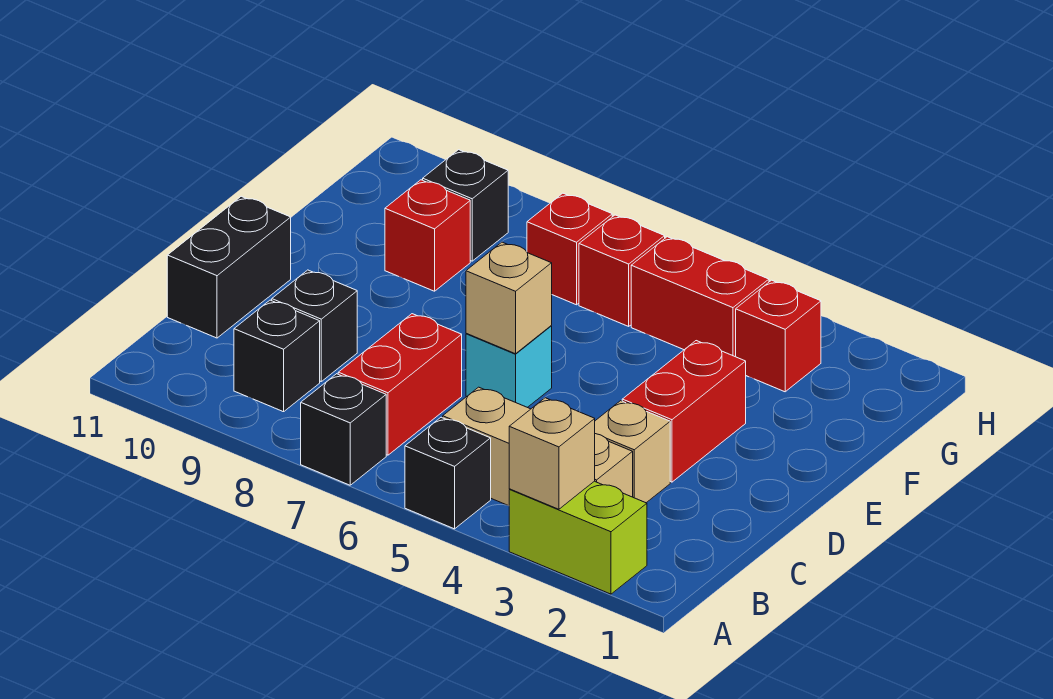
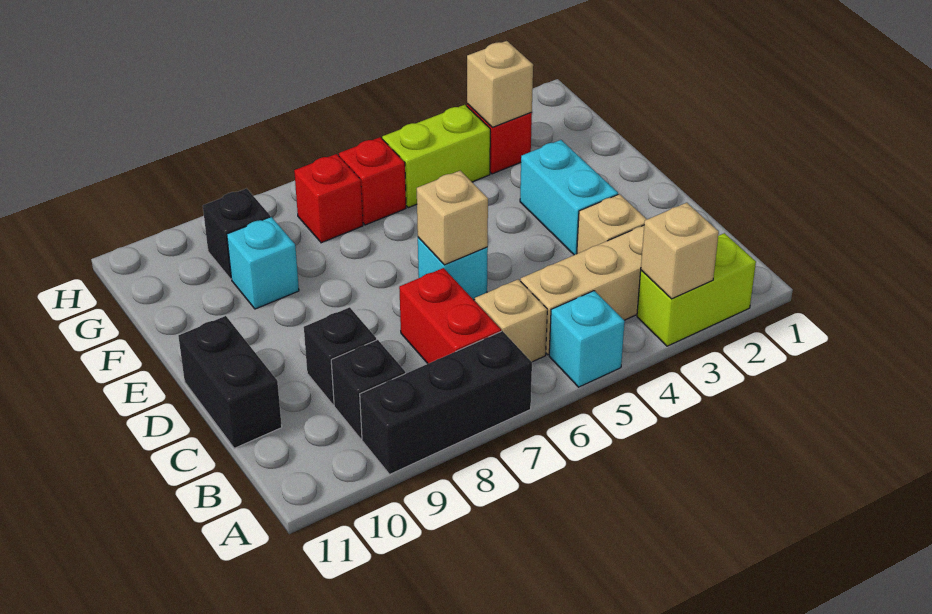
black brick A5 level 1 -> cyan brick A5 level 1
black brick A7 level 1 -> black brick A7:A9 level 1
none -> tan brick B6 level 1
red brick D3:E3 level 1 -> cyan brick D3:E3 level 1
red brick F9 level 1 -> cyan brick F9 level 1
none -> tan brick G3 level 2
red brick G4:G5 level 1 -> lime brick G4:G5 level 1

